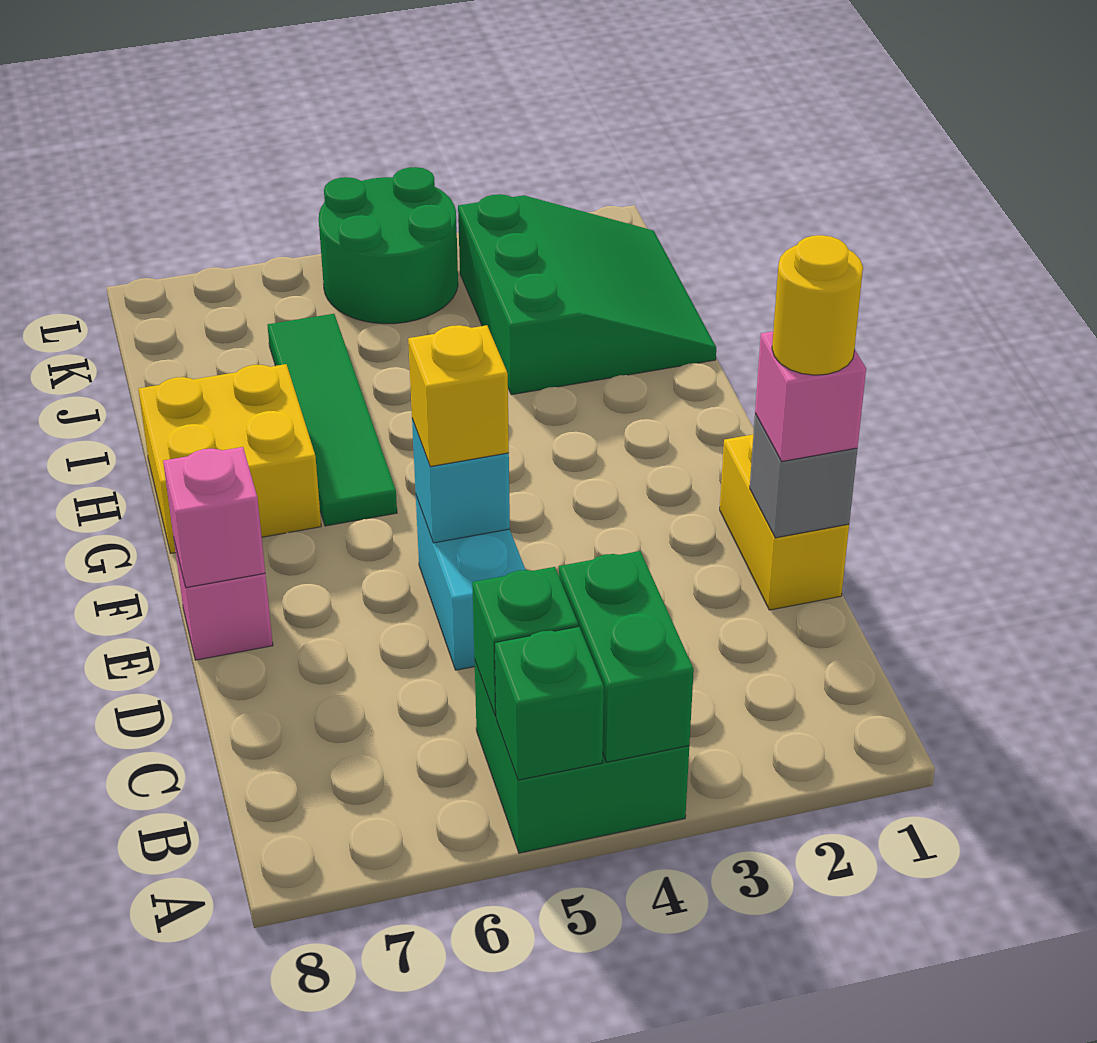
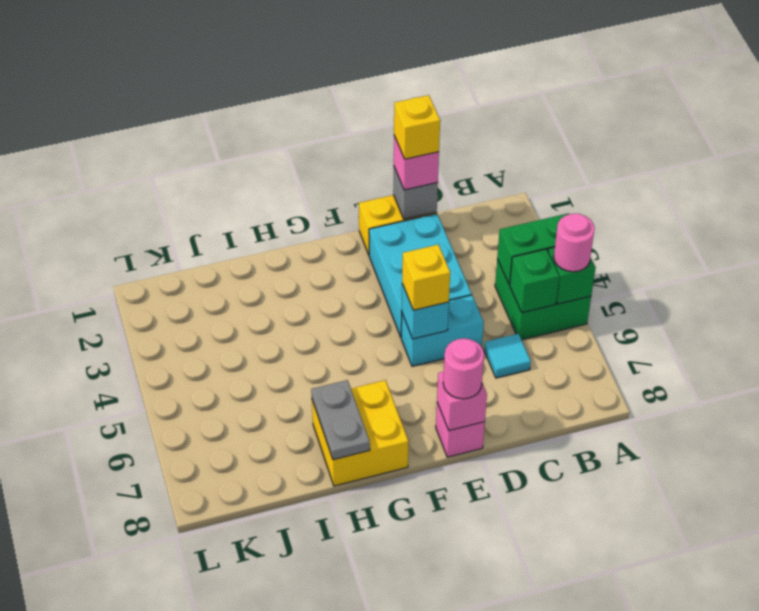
none -> pink round brick A5 level 3
none -> cyan tile C6 level 1
yellow round brick D1 level 4 -> yellow brick D1 level 4
none -> cyan brick D2:E4 level 1
none -> pink round brick E8 level 3
green tile G6:J6 level 1 -> none
none -> grey plate H7:H8 level 2
green slope I1:K3 level 1 top 3 -> none
green round brick K4:L5 level 1 -> none

